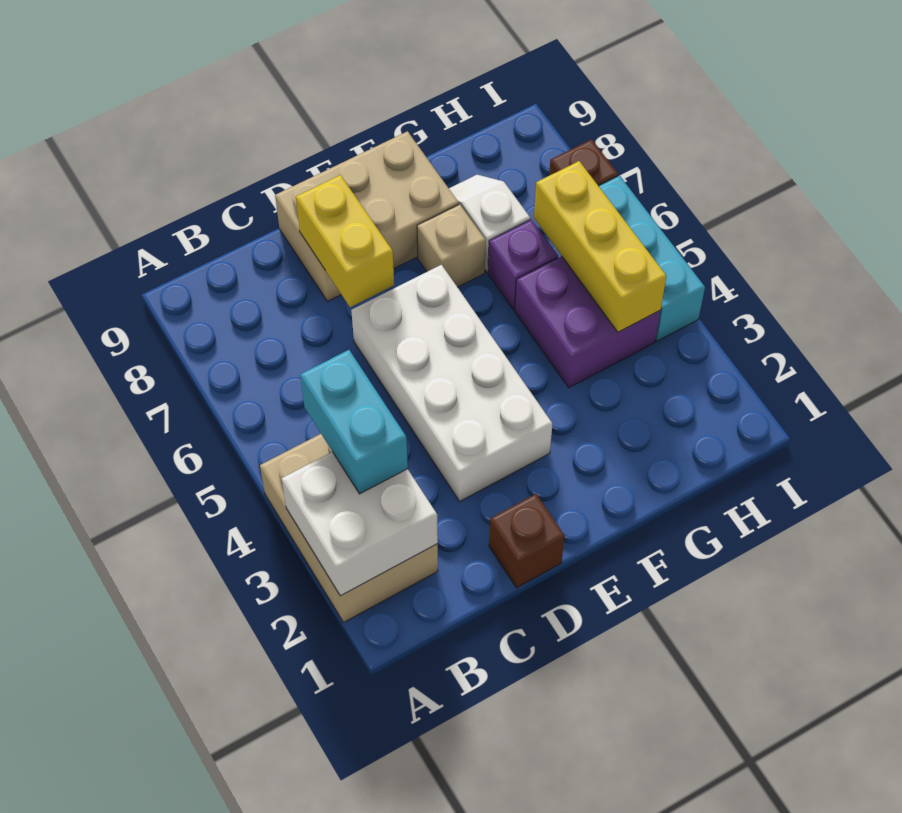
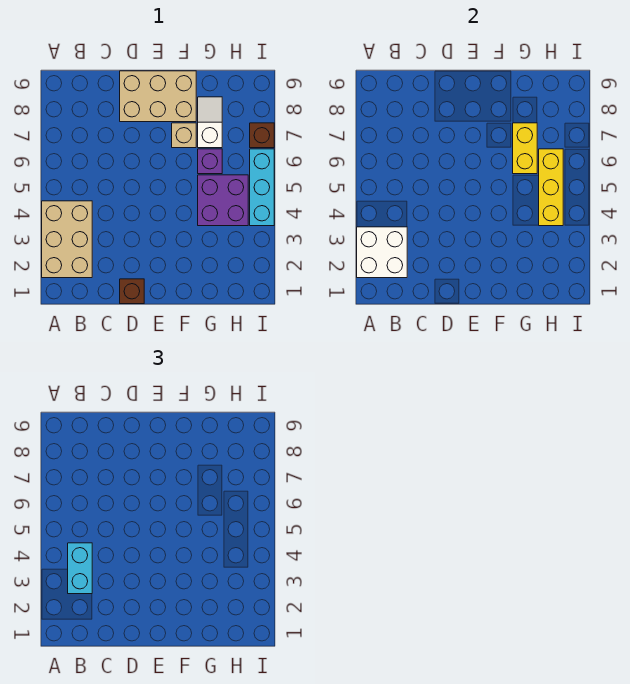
white brick D3:E6 level 1 -> none
yellow brick D7:D8 level 2 -> yellow brick G6:G7 level 2

